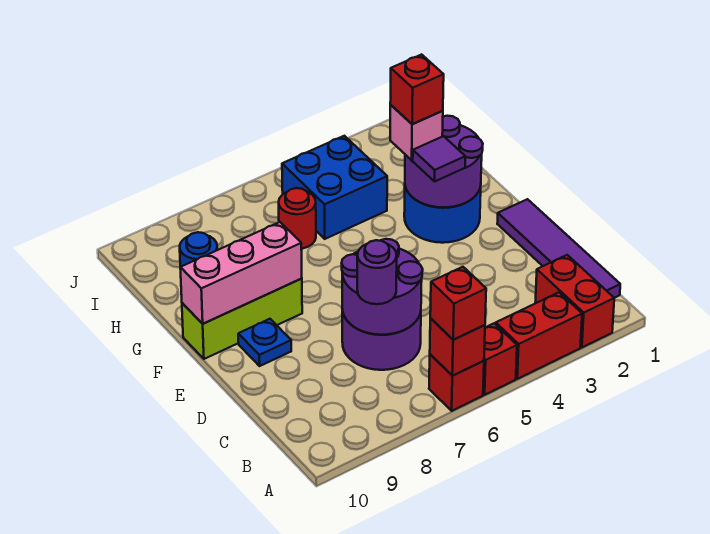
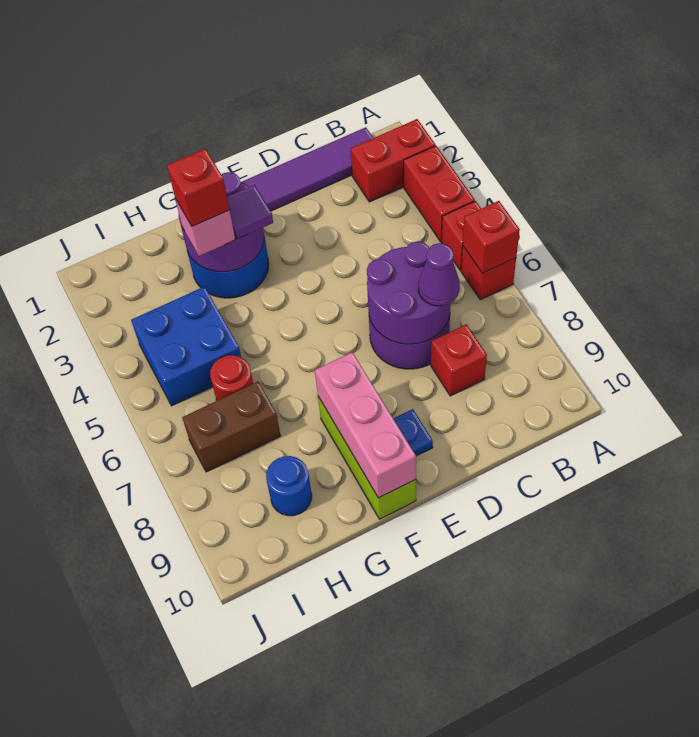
red brick A6 level 3 -> red brick C8 level 1
purple round brick C7 level 3 -> purple cone C7 level 3
none -> brown brick H7:I7 level 1

